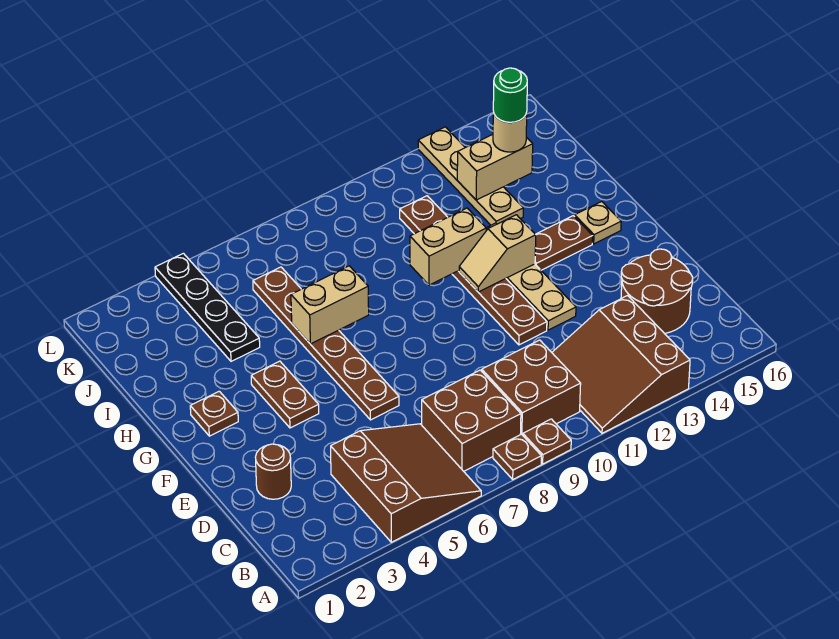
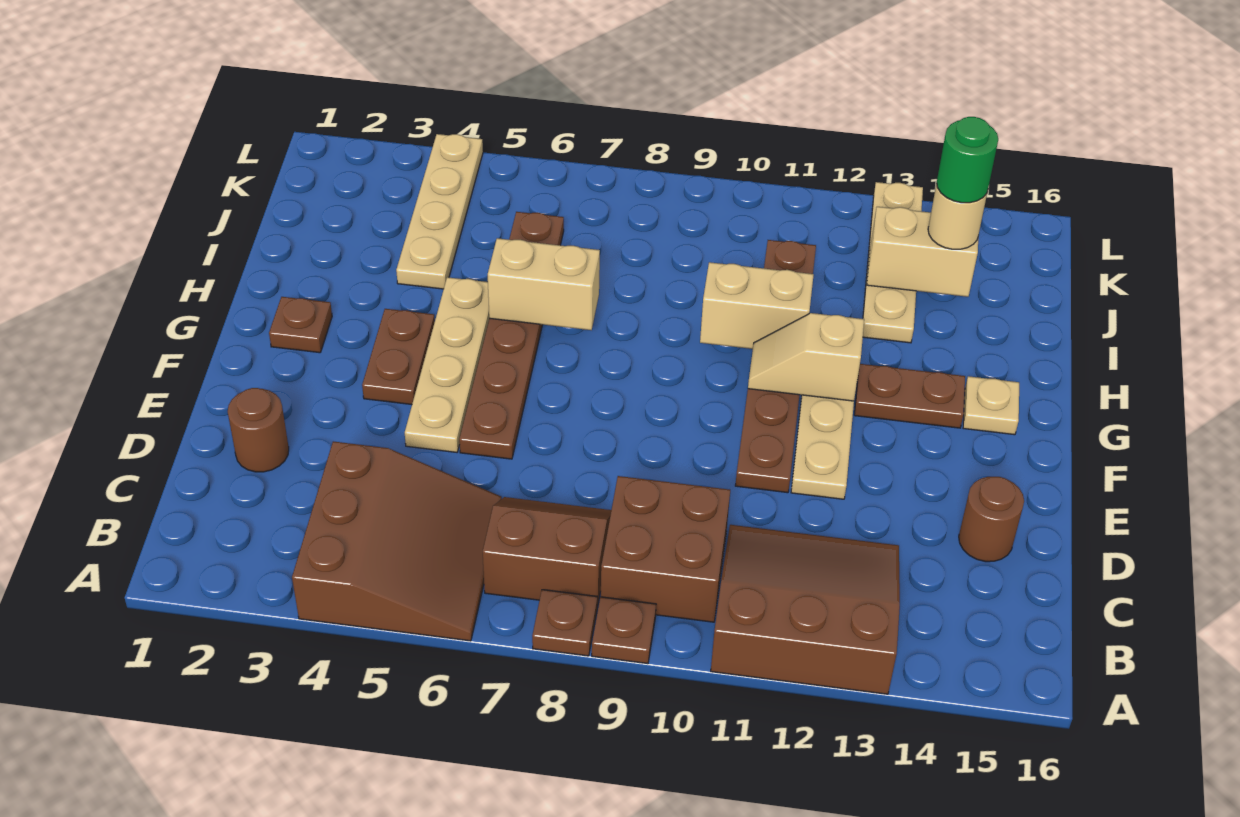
brown slope A11:C13 level 1 top 13 -> brown slope A11:C13 level 1 top A
brown brick B7:C8 level 1 -> brown slope B7:C8 level 1 top B
brown round brick C14:D15 level 1 -> brown round brick D15 level 1
none -> tan plate E5:H5 level 1
black plate I4:L4 level 1 -> tan plate I4:L4 level 1

